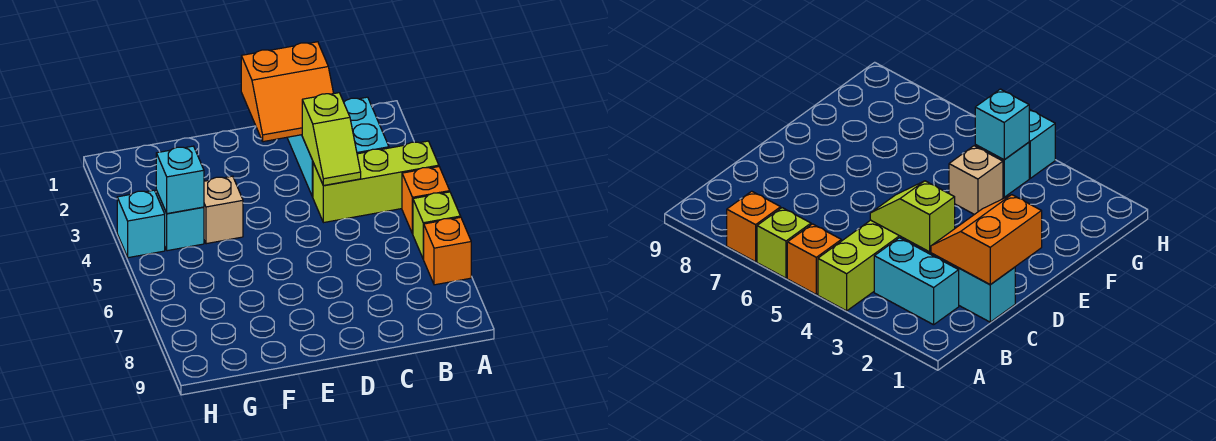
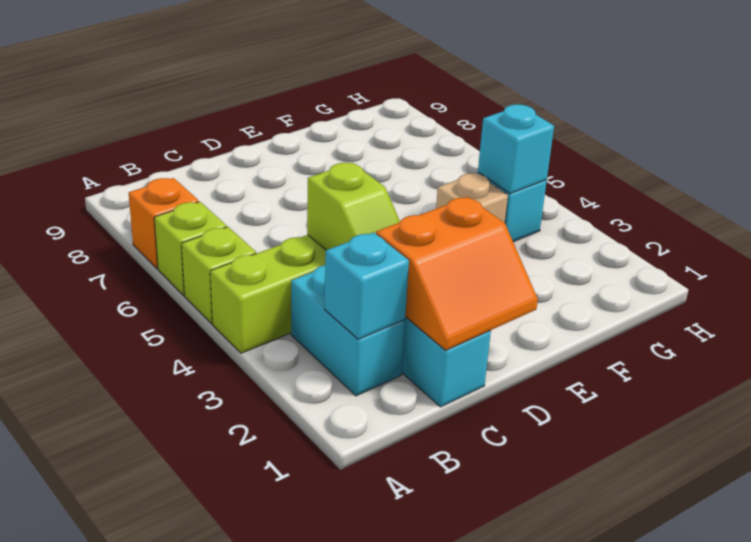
orange brick A5 level 1 -> lime brick A5 level 1
orange slope C1:D2 level 2 top 1 -> orange slope C1:D2 level 2 top 2
lime slope C3:C4 level 2 top 3 -> lime slope C3:C4 level 2 top 4
cyan brick H4 level 1 -> cyan brick B2 level 2

